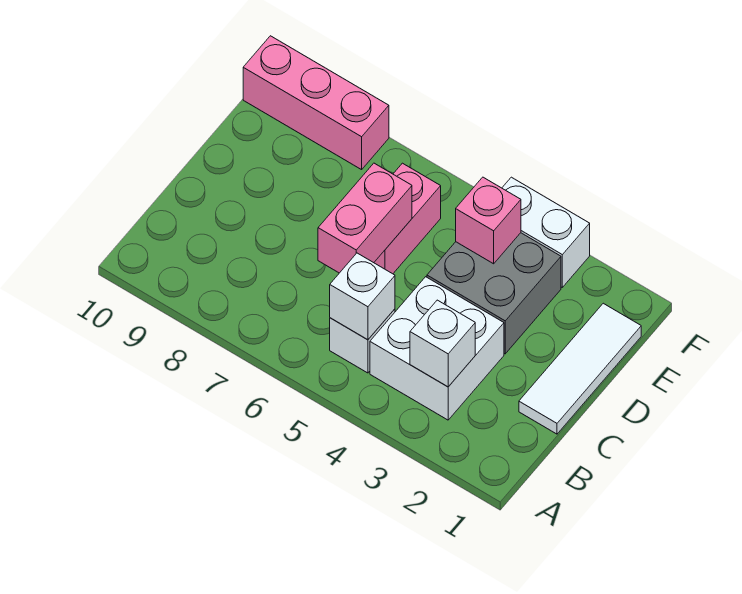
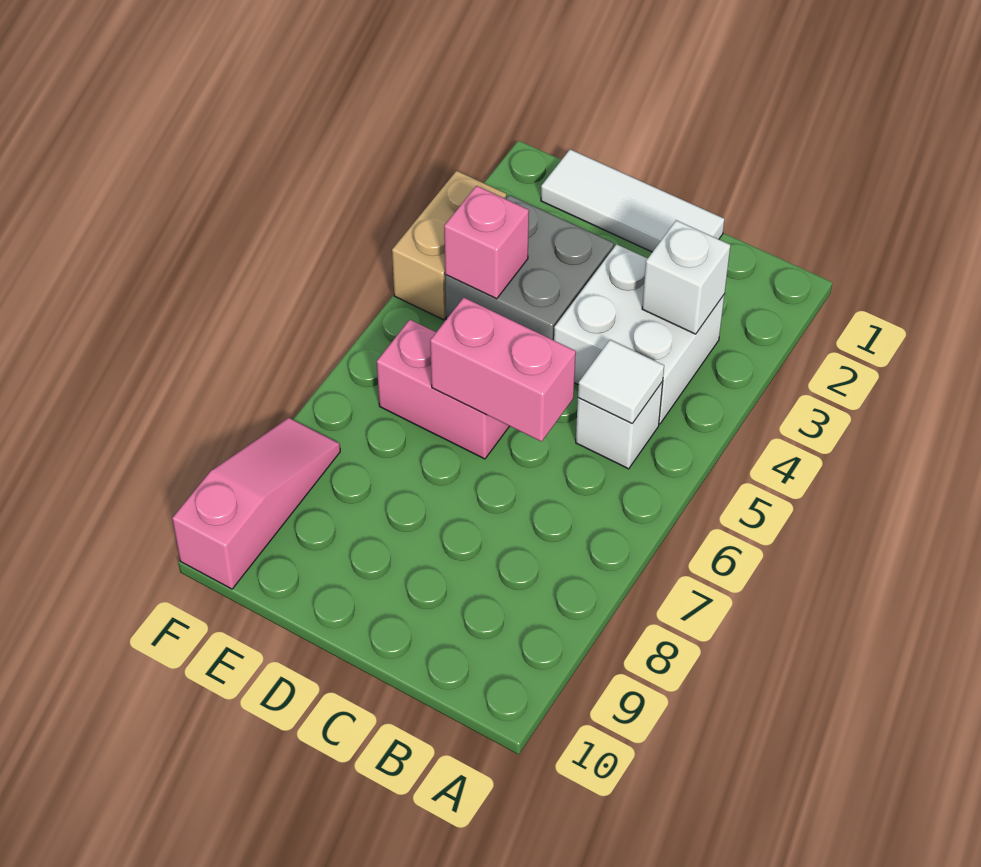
white brick B5 level 2 -> white tile B5 level 2
white brick F3:F4 level 1 -> tan brick F3:F4 level 1
pink brick F8:F10 level 1 -> pink slope F8:F10 level 1 top 10

